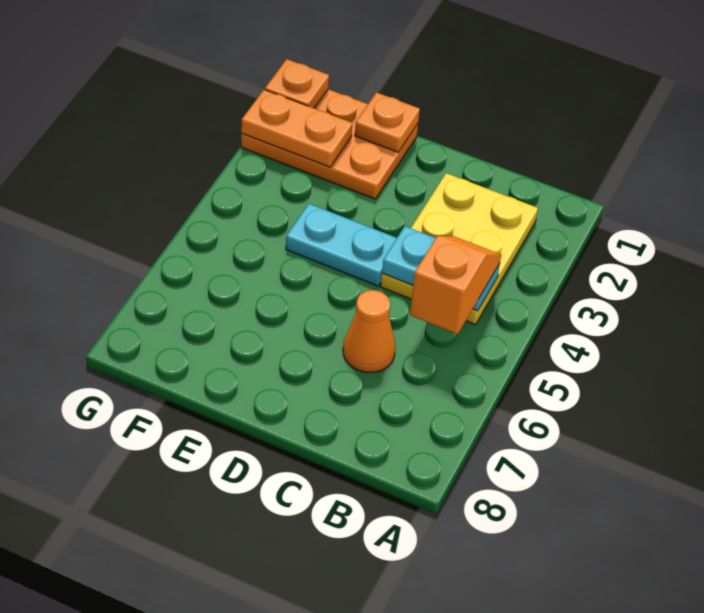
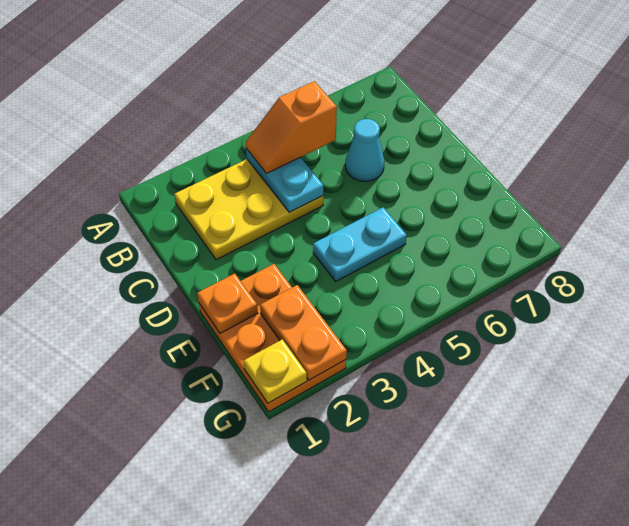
orange cone C6 level 1 -> cyan cone C6 level 1
cyan plate D4:E4 level 1 -> cyan plate E4:E5 level 1
orange plate G1 level 2 -> yellow plate G1 level 2

